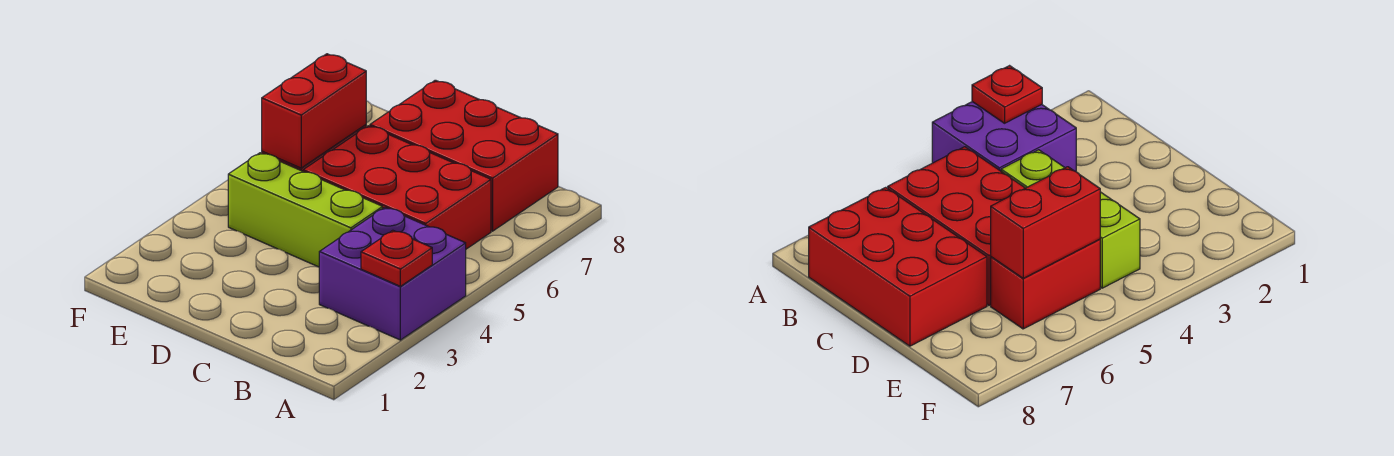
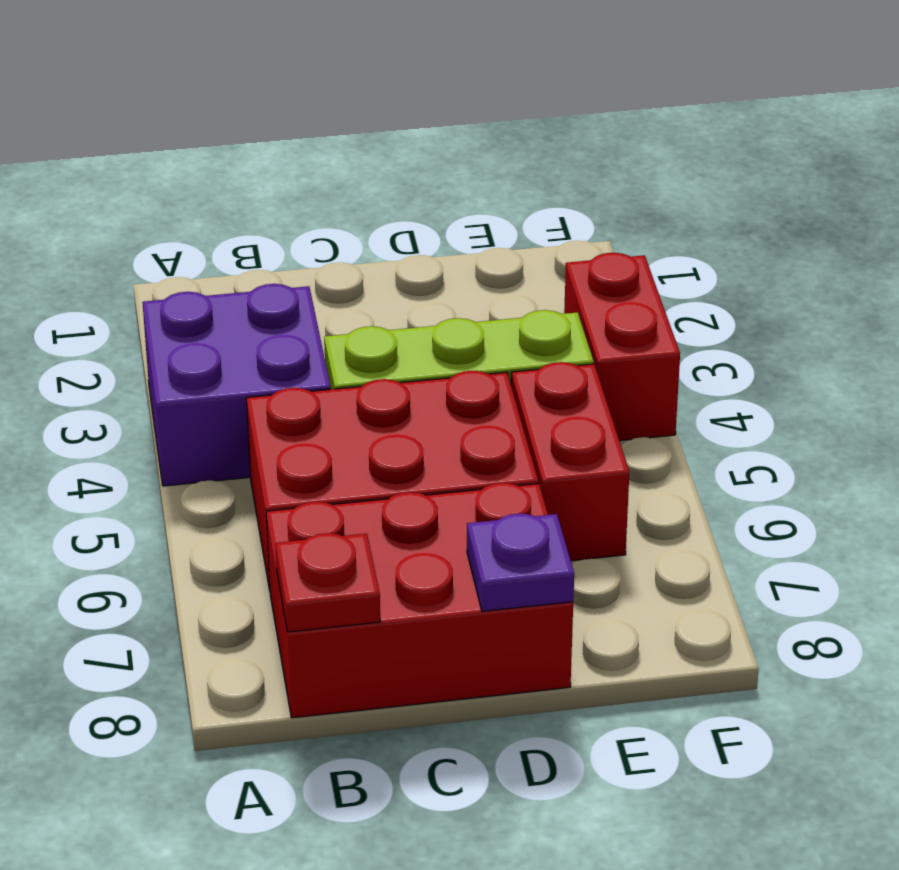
red plate A3 level 2 -> red plate B8 level 2
none -> purple plate D8 level 2
red brick E5:E6 level 2 -> red brick F3:F4 level 1

